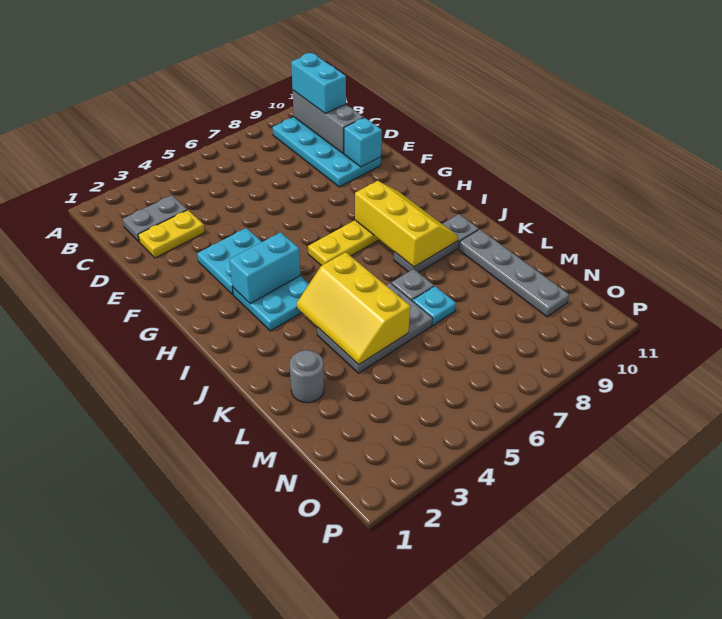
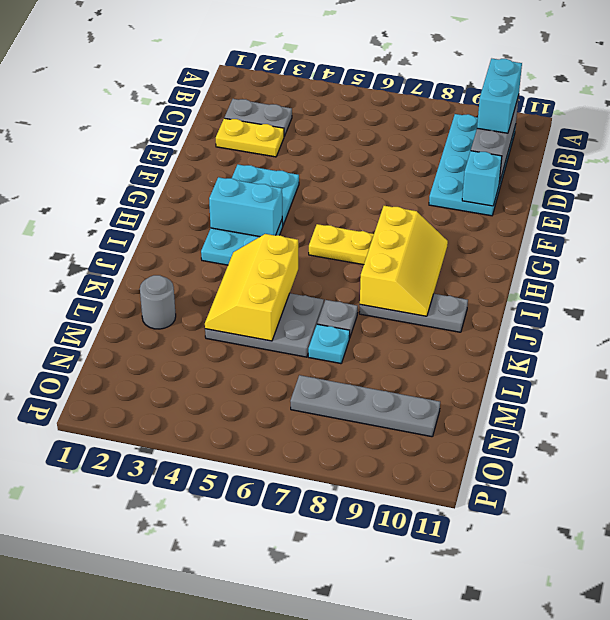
grey plate K10:N10 level 1 -> grey plate N7:N10 level 1

